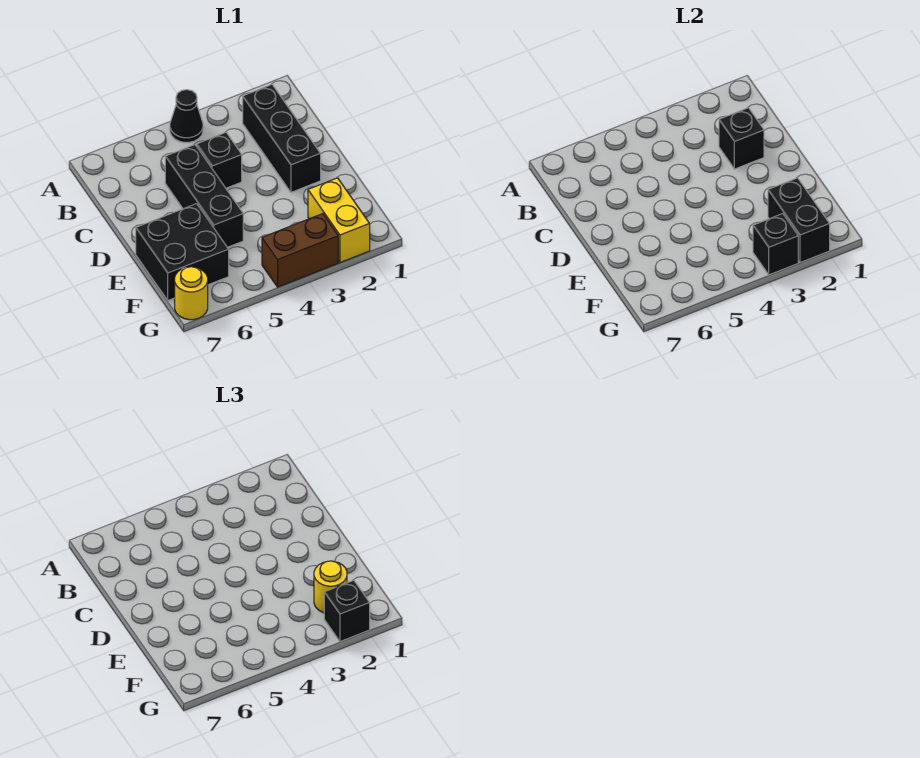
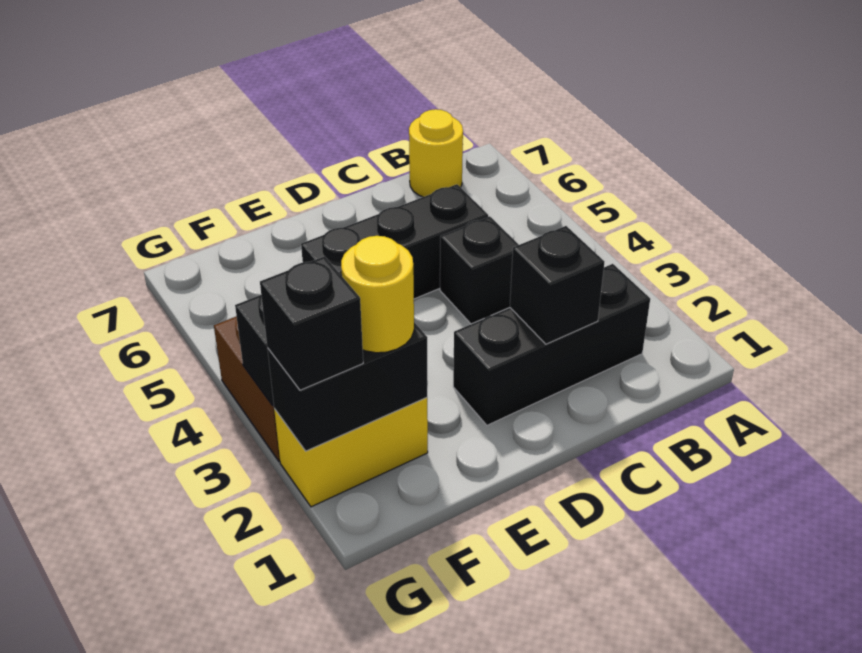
black cone A4 level 1 -> none
black brick E6:F7 level 1 -> none
yellow round brick G7 level 1 -> yellow round brick B7 level 1

